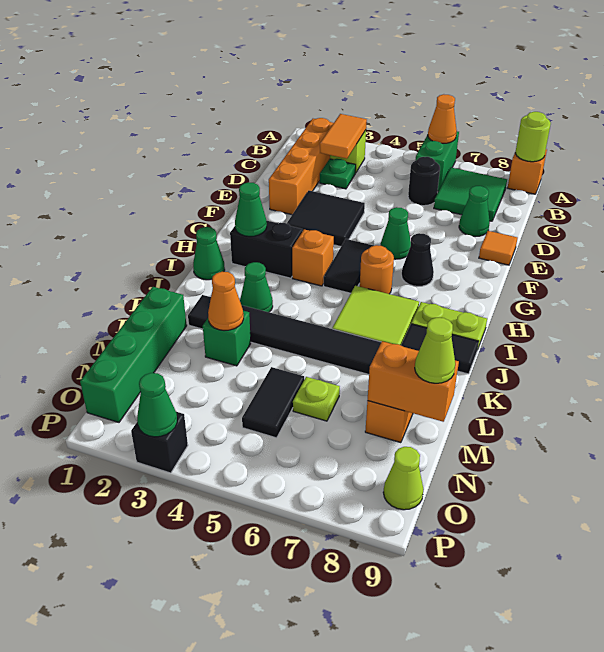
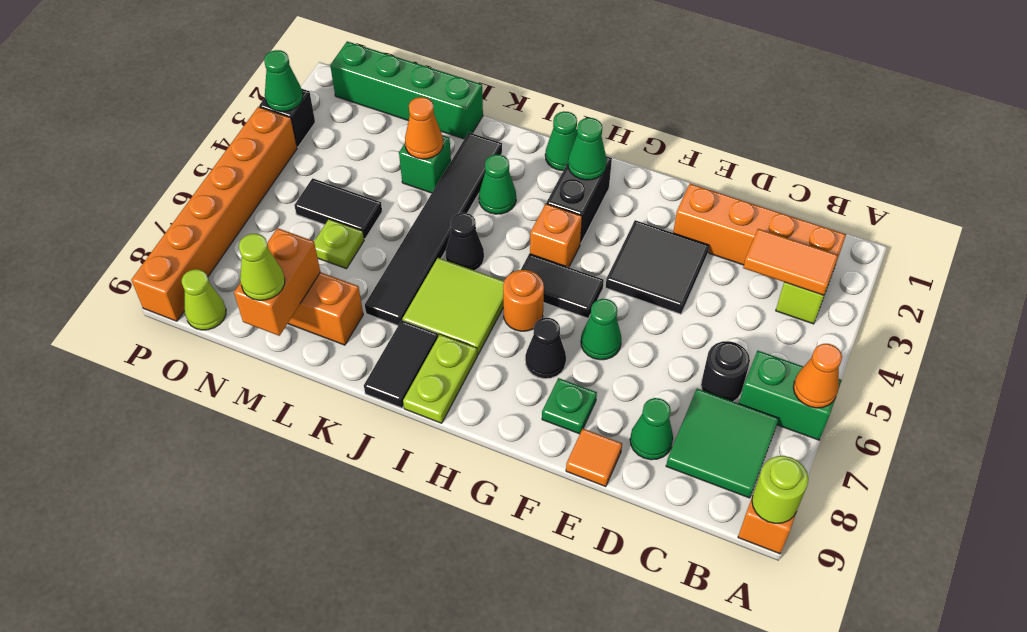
green plate C3 level 1 -> green plate F8 level 1
none -> black cone J5 level 1
none -> orange brick P4:P9 level 1

